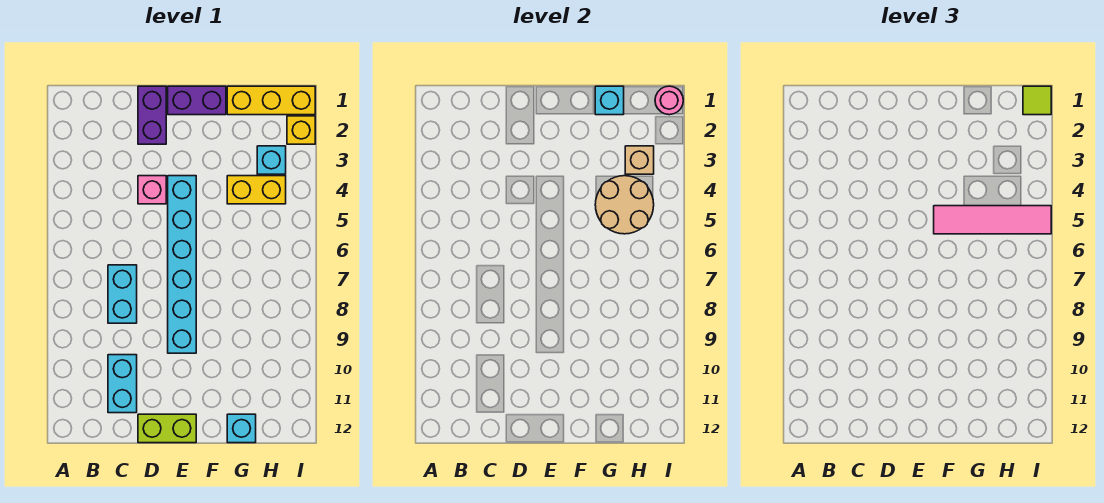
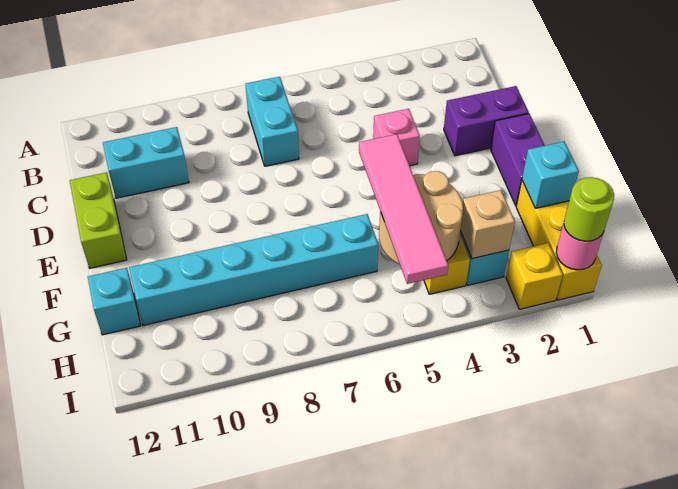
cyan brick C7:C8 level 1 -> cyan brick B7:C7 level 1
cyan brick E4:E9 level 1 -> cyan brick G6:G11 level 1
lime tile I1 level 3 -> lime round brick I1 level 3

